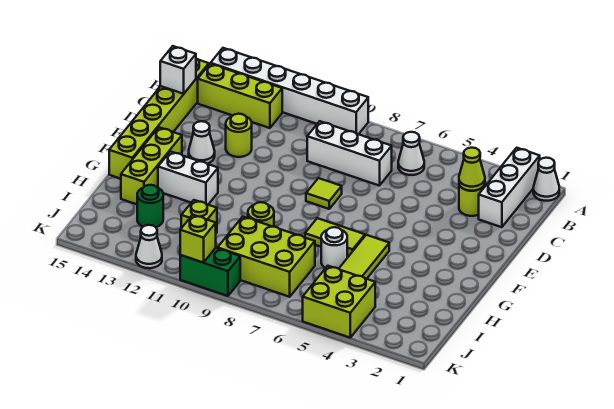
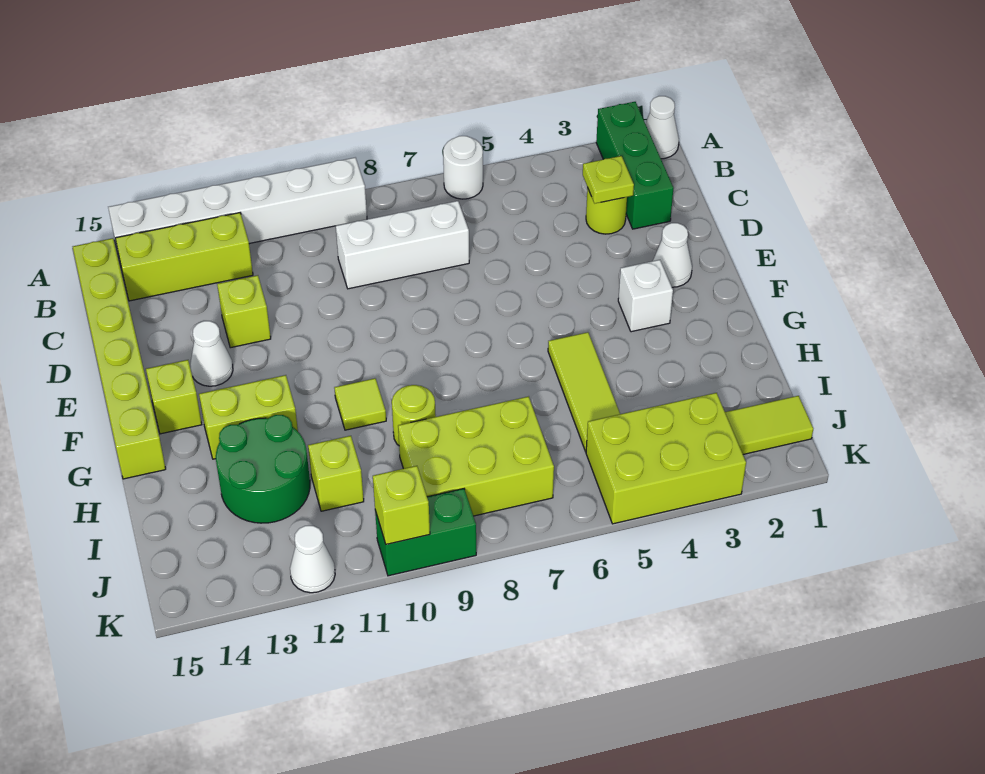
white brick A2:C2 level 1 -> green brick A2:C2 level 1
white cone B6 level 1 -> white cone E2 level 1
lime cone C3 level 2 -> lime plate C3 level 2
white brick C15 level 2 -> white brick F3 level 1
lime round brick D12 level 1 -> lime brick D12 level 1
lime tile E8 level 1 -> lime tile G10 level 1
lime brick F14:H14 level 1 -> lime brick F14 level 1
lime tile G6:G7 level 1 -> lime tile J1:J2 level 1
white brick G12:G13 level 1 -> lime brick G12:G13 level 1
white round brick H6 level 1 -> white round brick A6 level 1
green round brick I13 level 1 -> green round brick H12:I13 level 1
lime brick J4:K5 level 1 -> lime brick J3:K5 level 1

